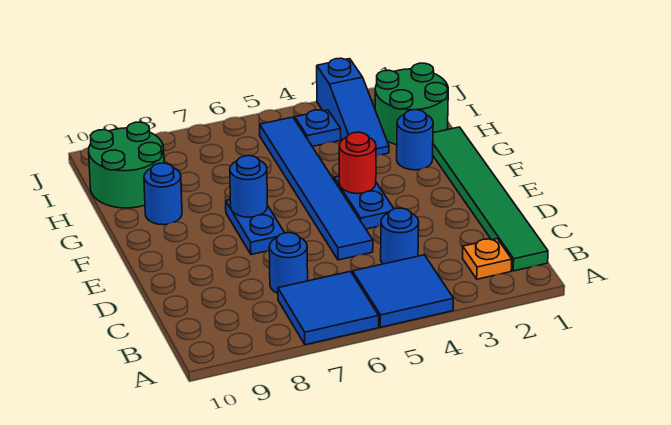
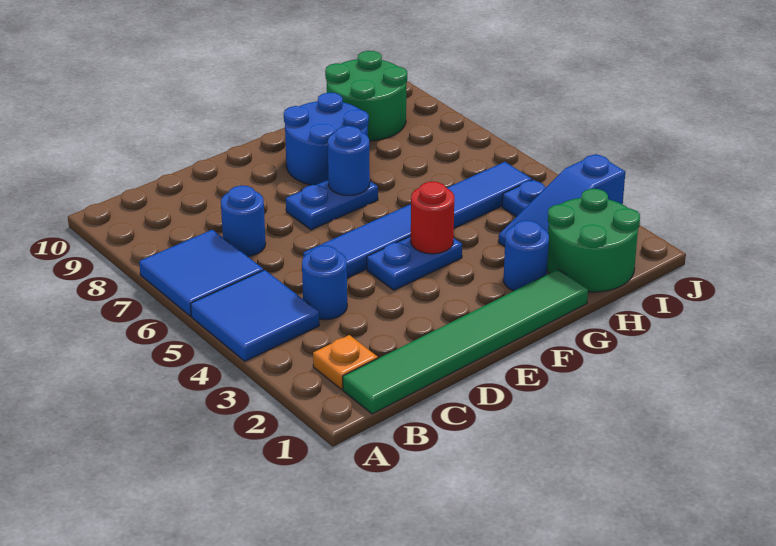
blue round brick G9 level 1 -> blue round brick F8:G9 level 1

